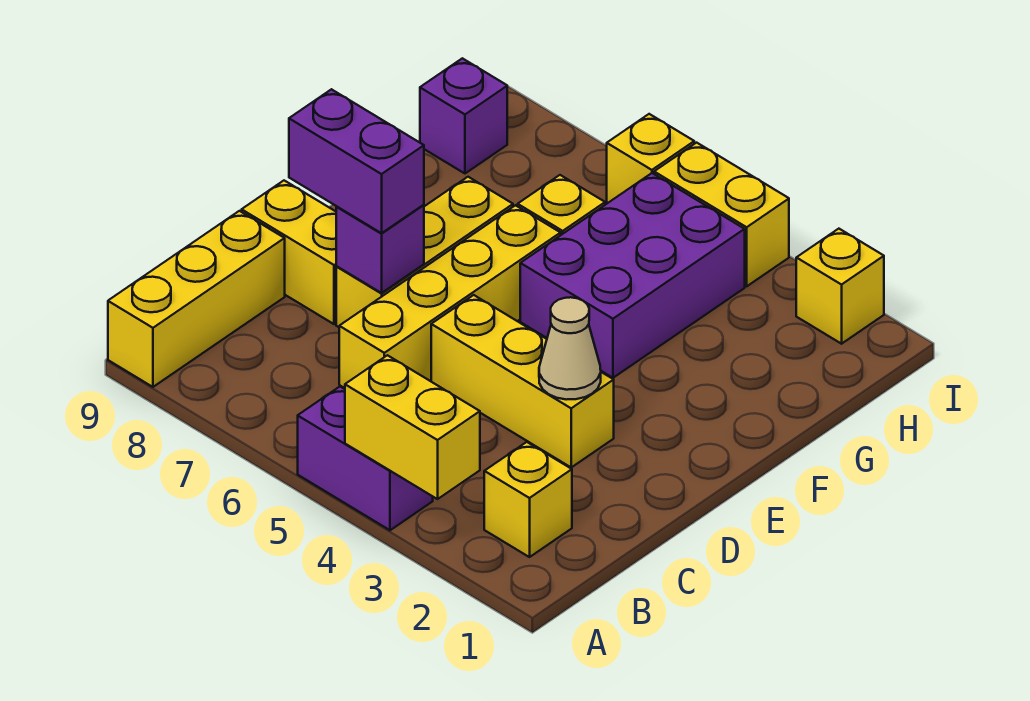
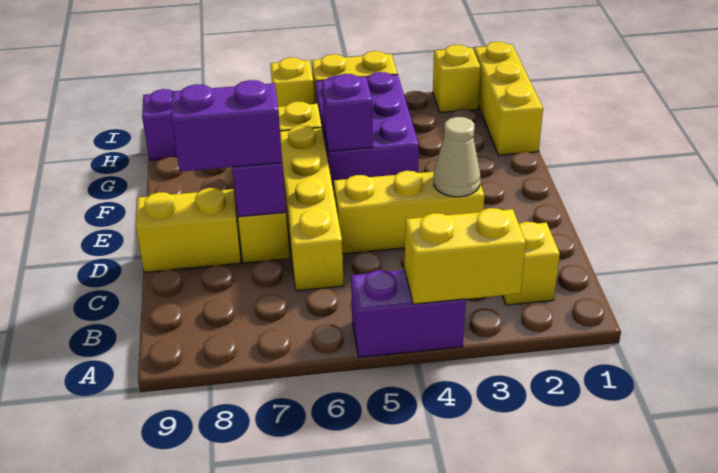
yellow brick A9:C9 level 1 -> yellow brick G1:I1 level 1
none -> purple brick F5 level 2

